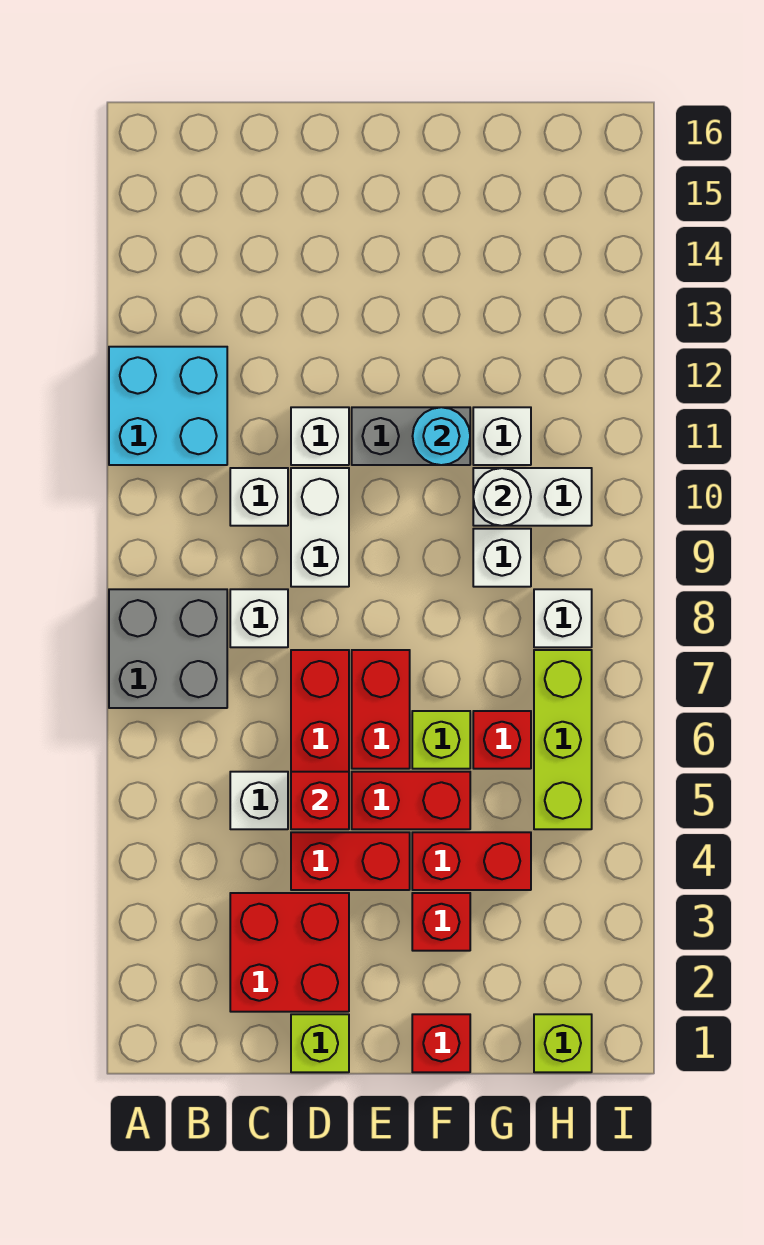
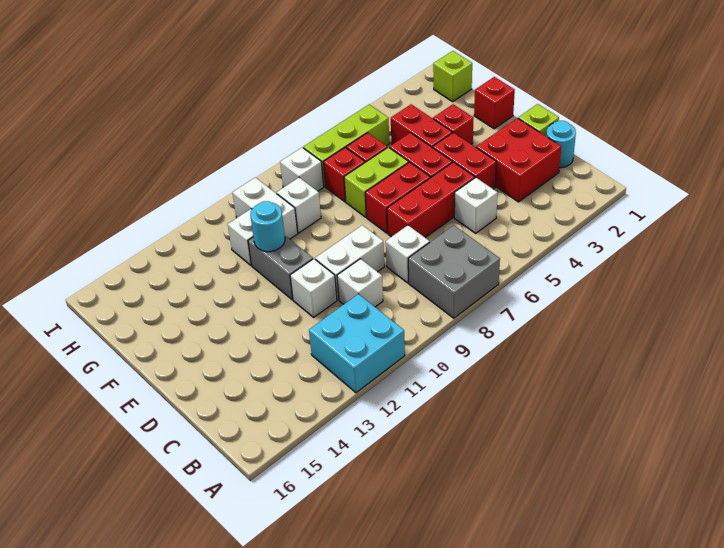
none -> cyan round brick C1 level 1
red brick D5 level 2 -> red brick G7 level 1
lime brick F6 level 1 -> lime brick F6:F7 level 1
white round brick G10 level 2 -> none

